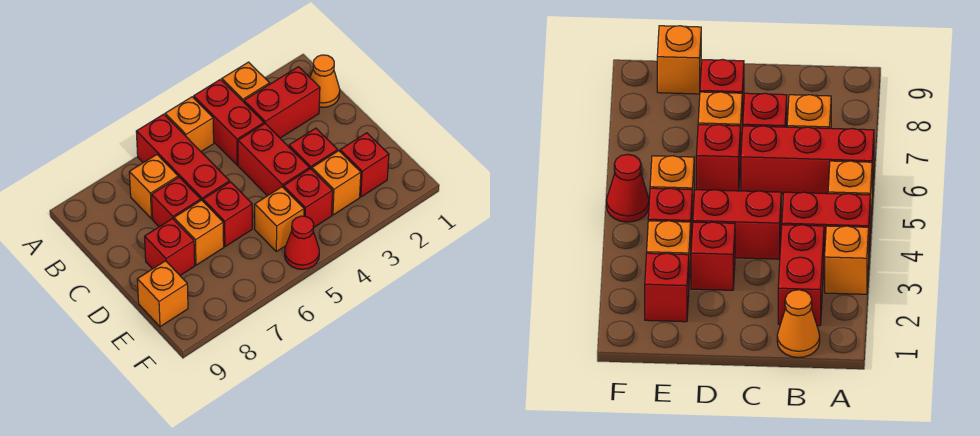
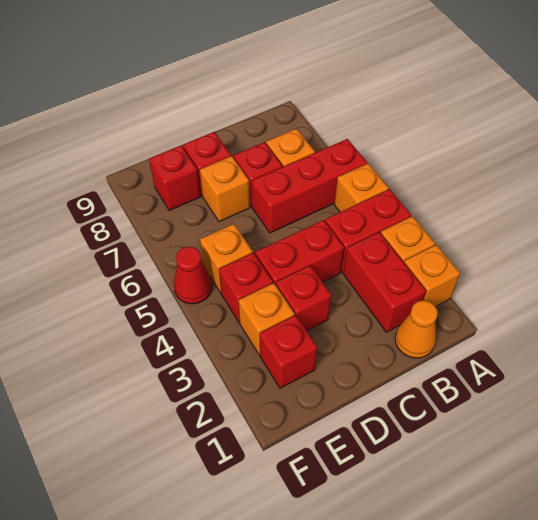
red brick D6 level 1 -> red brick E8 level 1
orange brick E9 level 1 -> orange brick A2 level 1

